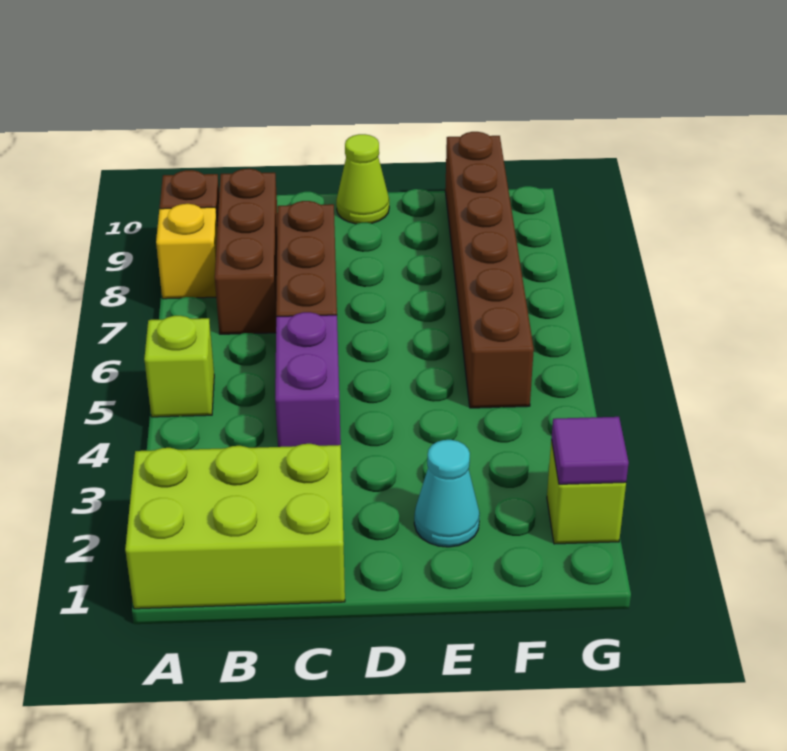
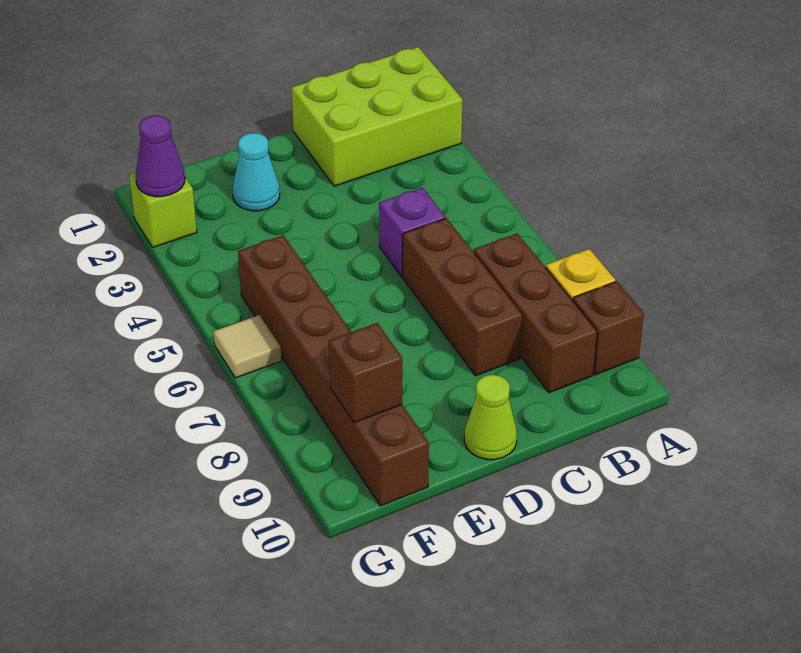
lime brick A5 level 1 -> none
purple brick C4:C5 level 1 -> purple brick C5 level 1
none -> brown brick F9 level 2
purple tile G2 level 2 -> purple cone G2 level 2
none -> tan tile G6 level 1

